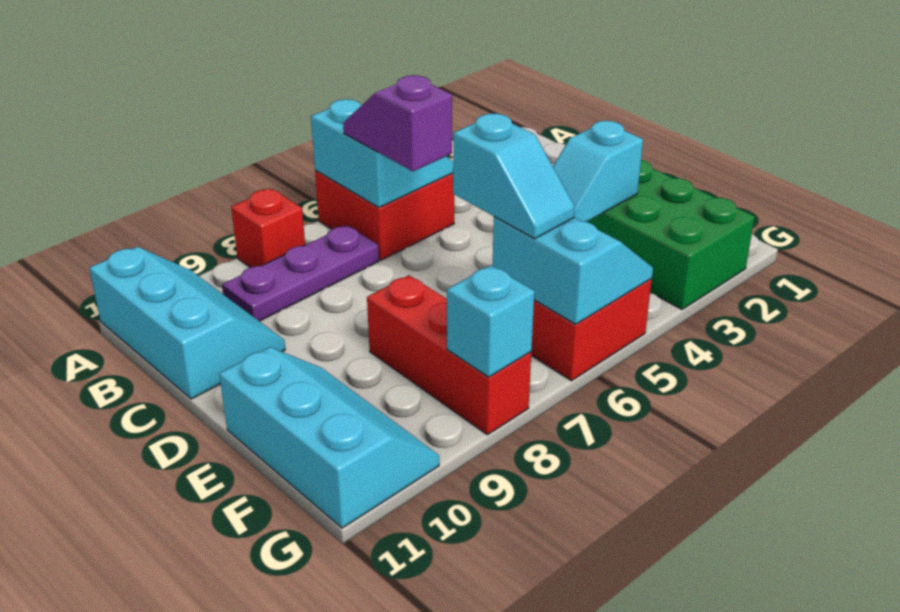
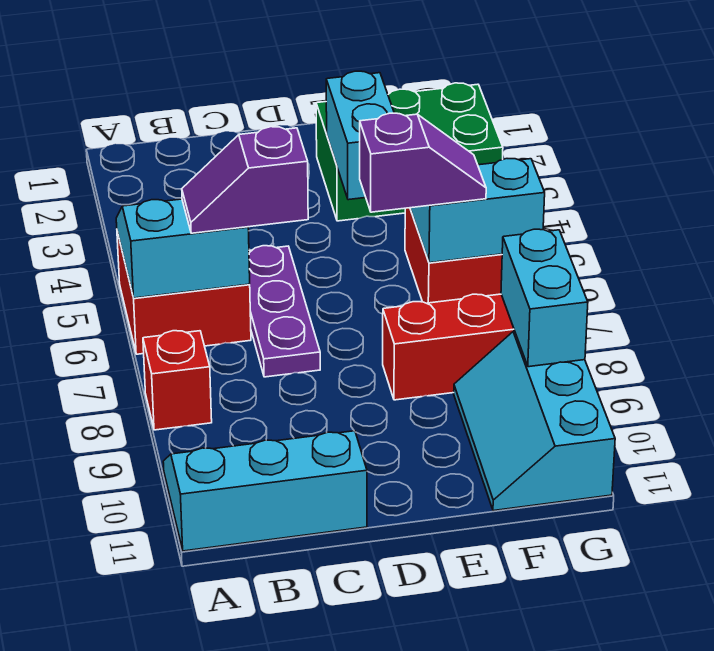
purple plate B7:B9 level 1 -> purple plate C5:C7 level 1
cyan slope E3:E4 level 2 top 3 -> cyan brick E3:E4 level 2
cyan slope E6:F6 level 3 top E -> purple slope E6:F6 level 3 top E
cyan slope E10:G11 level 1 top 11 -> cyan slope F9:G11 level 1 top G
cyan brick G8 level 2 -> cyan brick G8:G9 level 2

